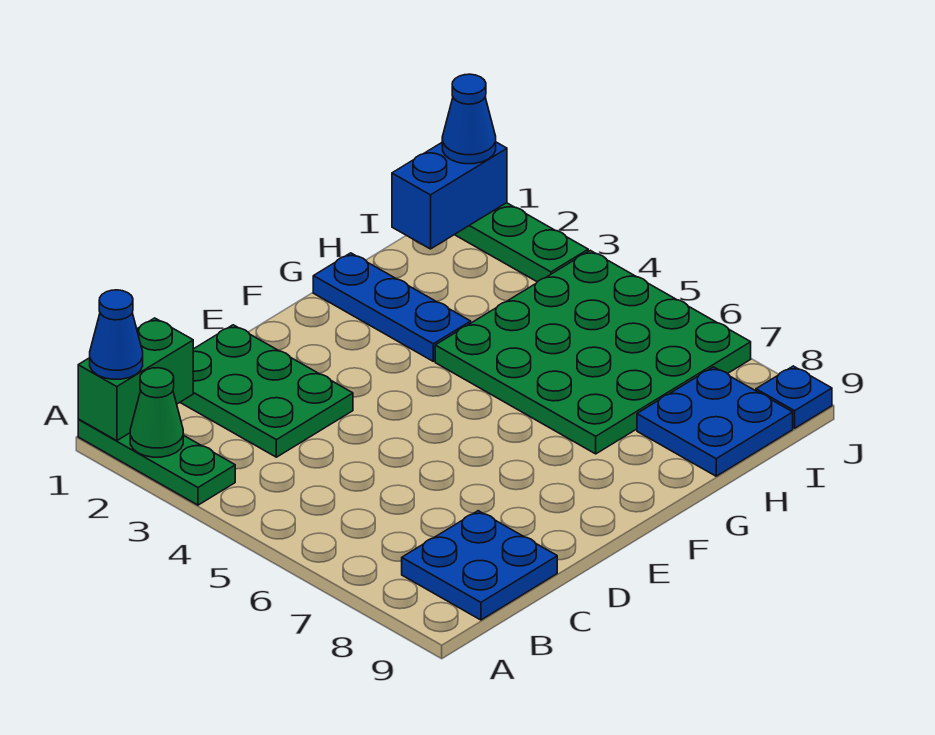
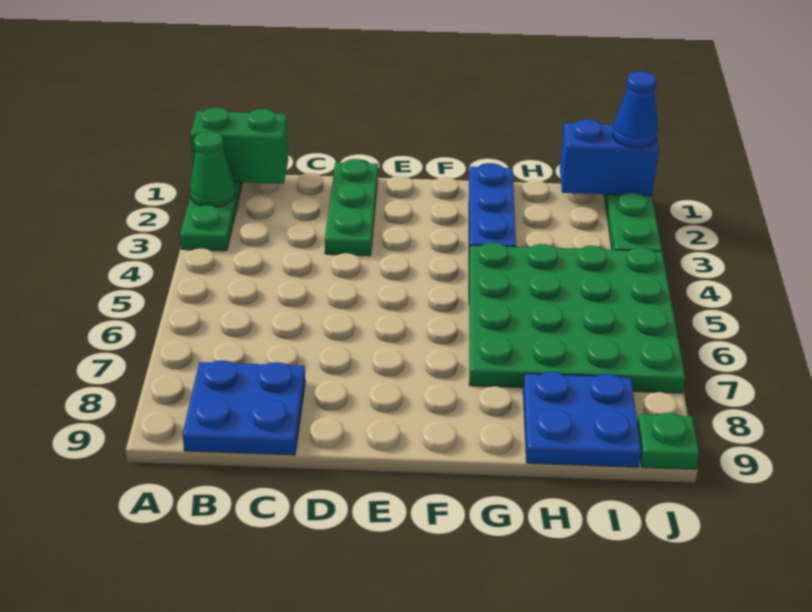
blue cone A1 level 3 -> none
green plate C1:D3 level 1 -> green plate D1:D3 level 1
blue plate J9 level 1 -> green plate J9 level 1

